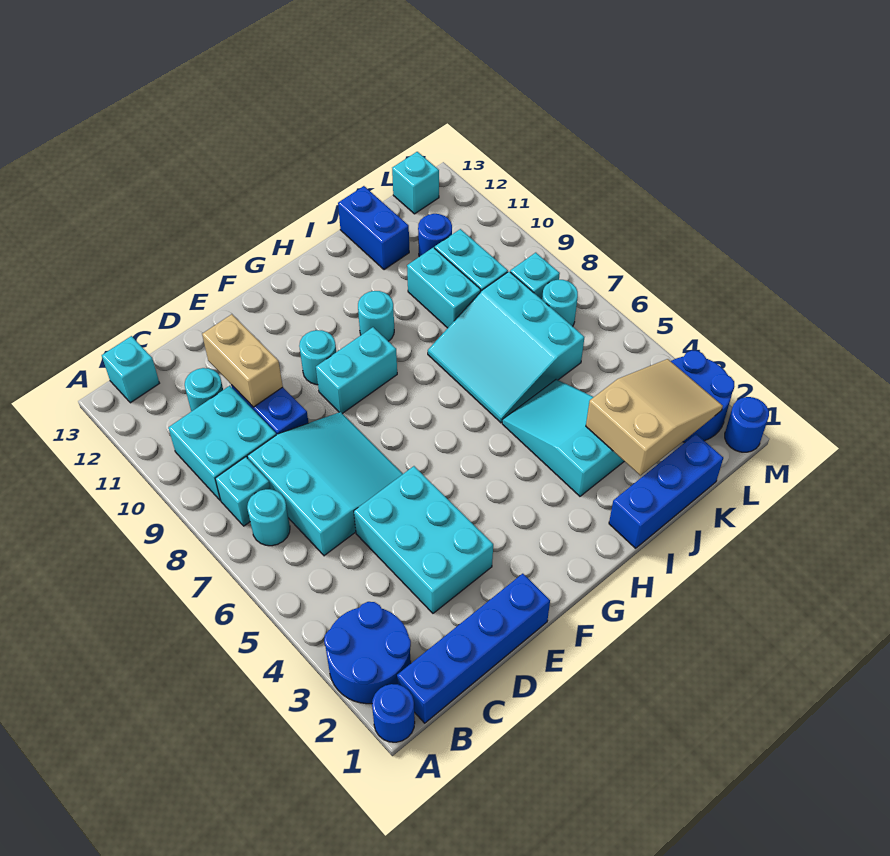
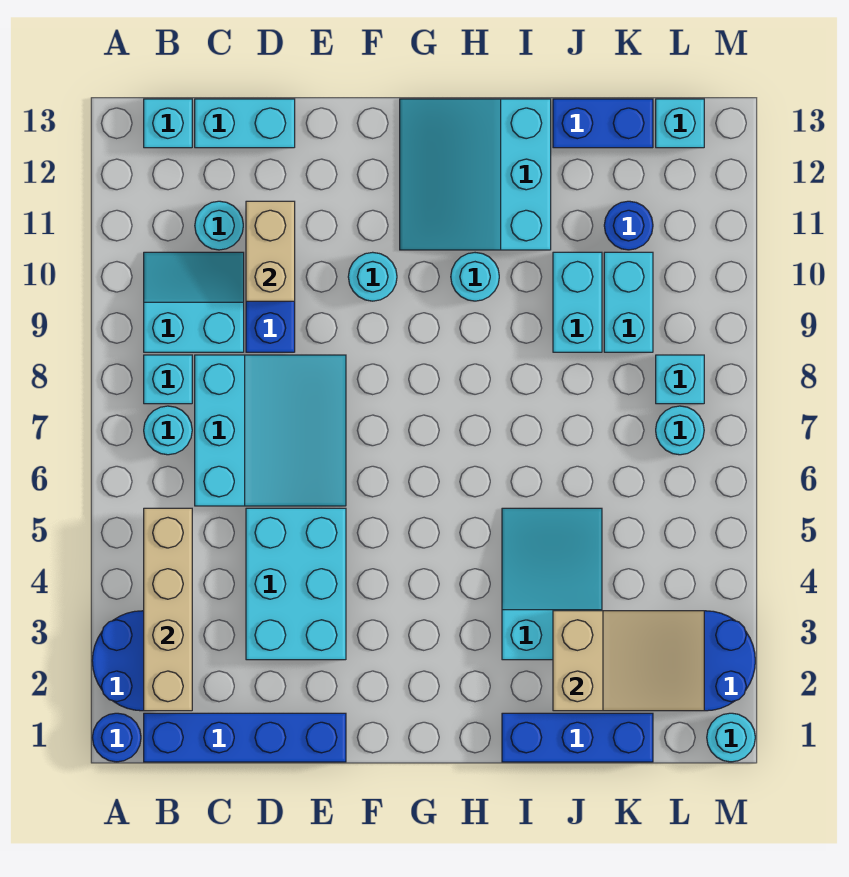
none -> tan brick B2:B5 level 2
cyan brick B9:C10 level 1 -> cyan slope B9:C10 level 1 top 9
cyan brick F9:G9 level 1 -> cyan brick C13:D13 level 1
cyan slope I6:K8 level 1 top K -> cyan slope G11:I13 level 1 top I
blue brick J12:J13 level 1 -> blue brick J13:K13 level 1
blue round brick M1 level 1 -> cyan round brick M1 level 1

